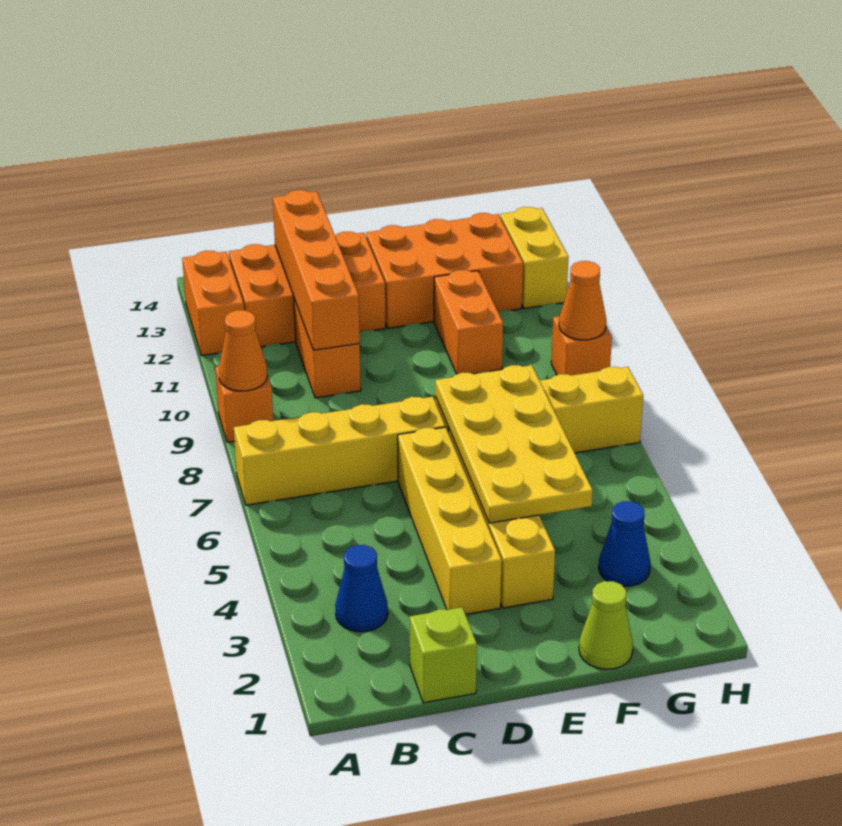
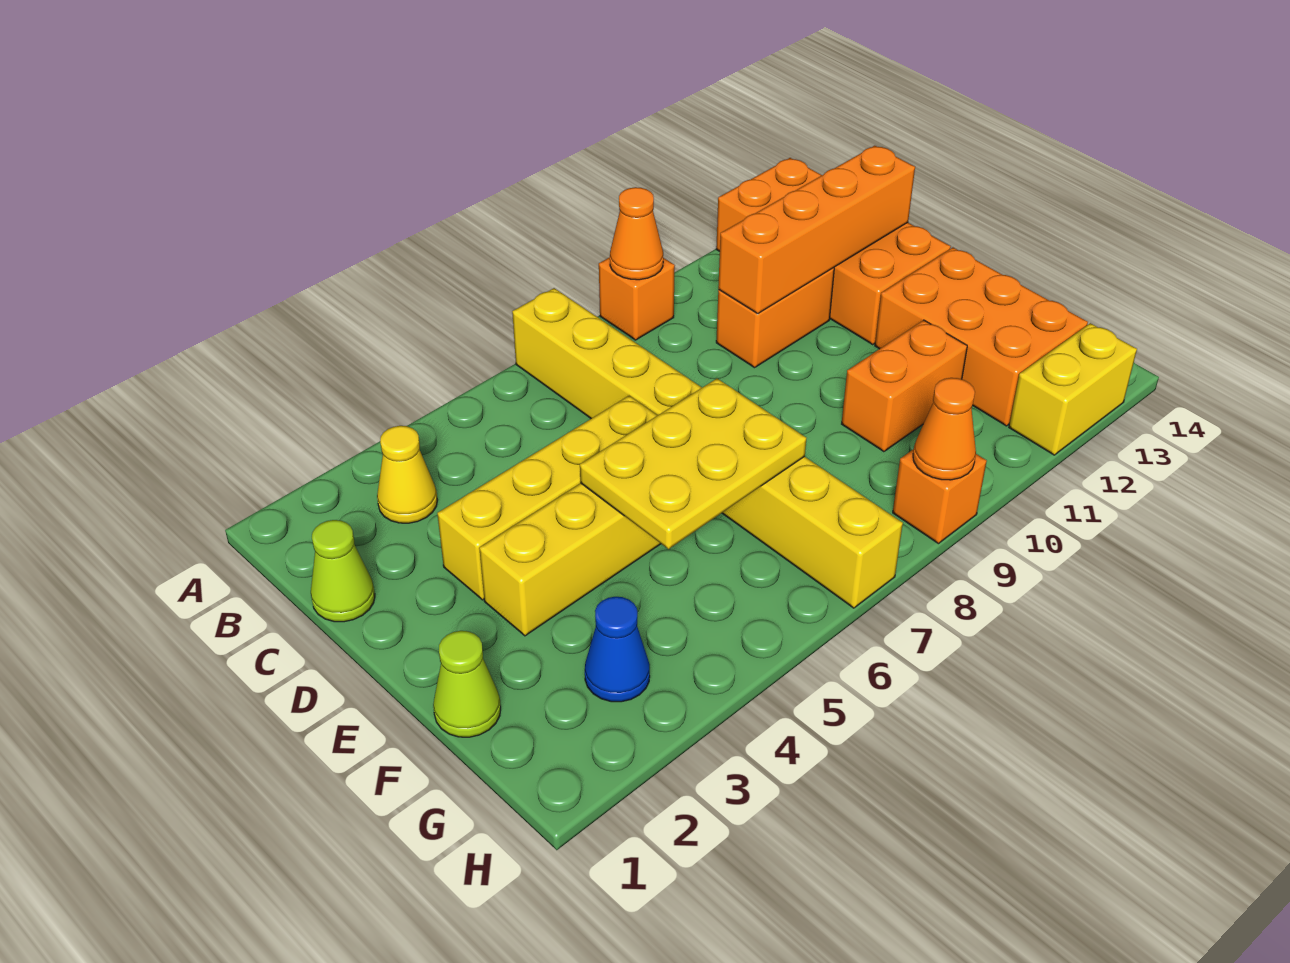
blue cone B3 level 1 -> yellow cone B3 level 1
lime brick C1 level 1 -> lime cone C1 level 1
yellow plate E4:F7 level 2 -> yellow plate E5:F7 level 2

